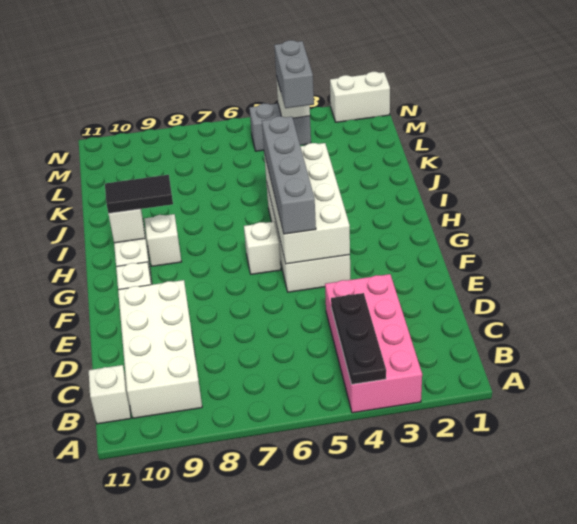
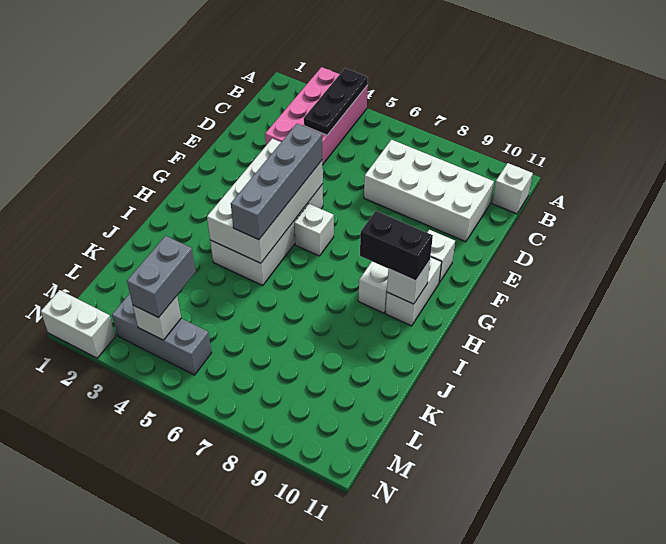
white brick B9:E10 level 1 -> white brick C7:D10 level 1
black tile H9:H10 level 3 -> black brick H9:H10 level 3
grey brick M4:M5 level 1 -> grey brick M3:M5 level 1

